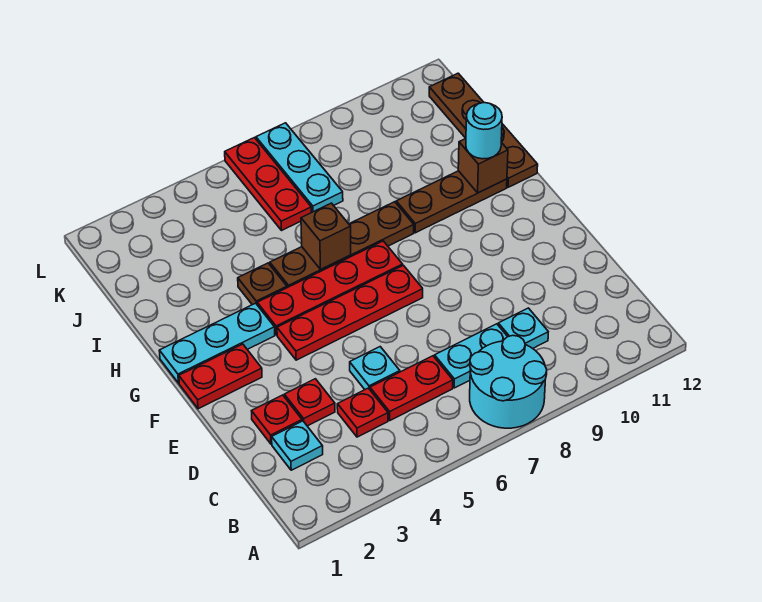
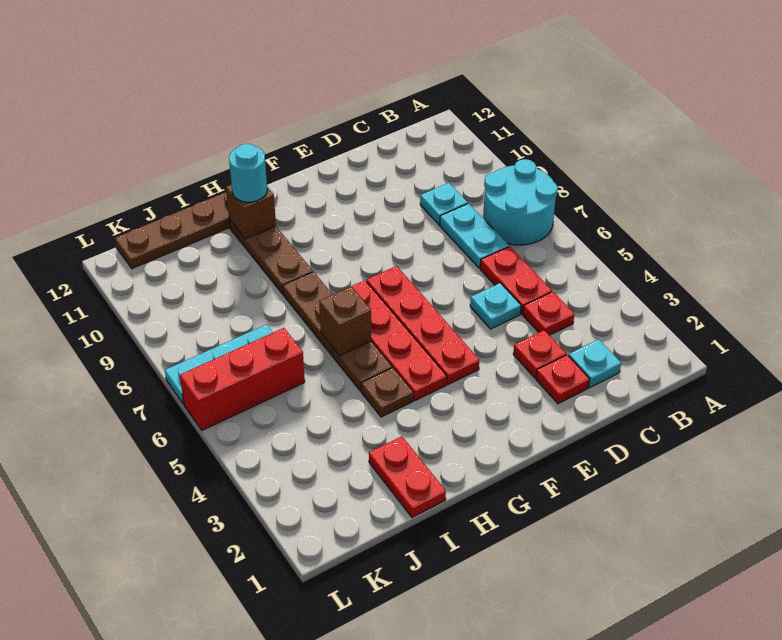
red plate F1:F2 level 1 -> red plate I1:I2 level 1
cyan plate G1:G3 level 1 -> none
red plate J6:L6 level 1 -> red brick J6:L6 level 1

